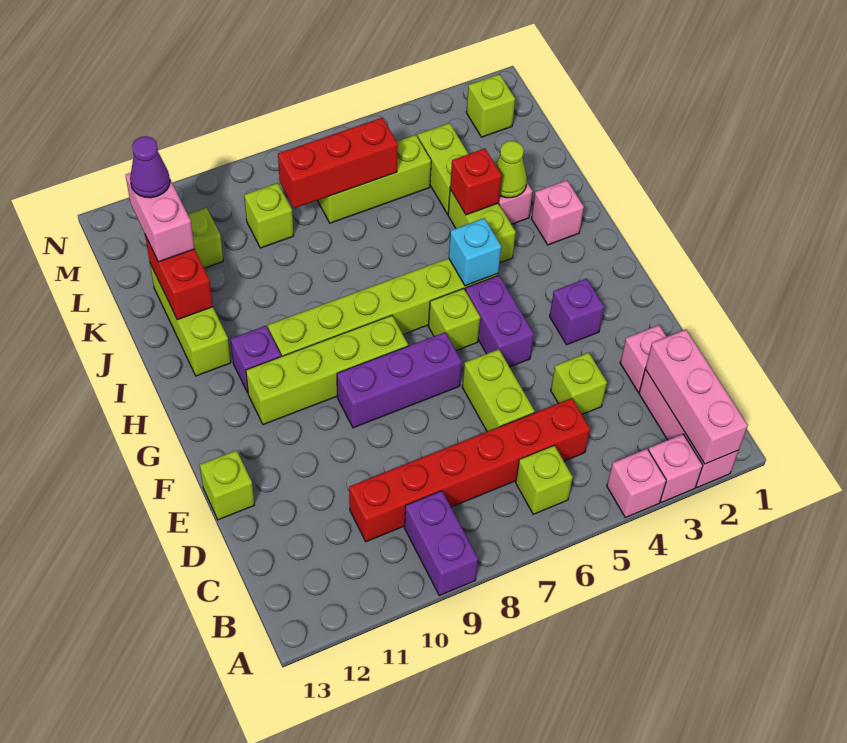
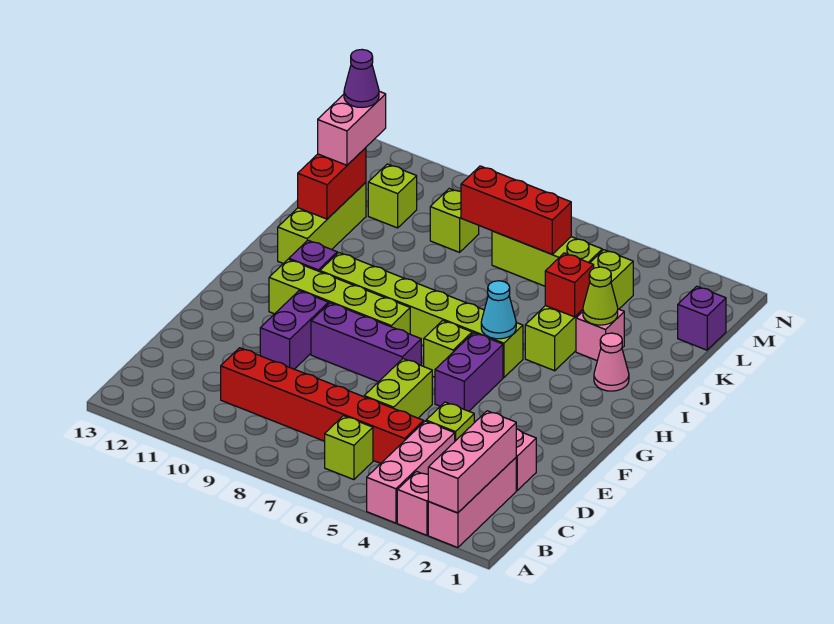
pink brick A4 level 1 -> pink brick A4:C4 level 1
purple brick A9:B9 level 1 -> purple brick E10:F10 level 1
lime brick E13 level 1 -> none
purple brick F3 level 1 -> purple brick L1 level 1
cyan brick H5 level 2 -> cyan cone H5 level 2
pink brick I2 level 1 -> pink cone I2 level 1
lime brick M2 level 1 -> none

